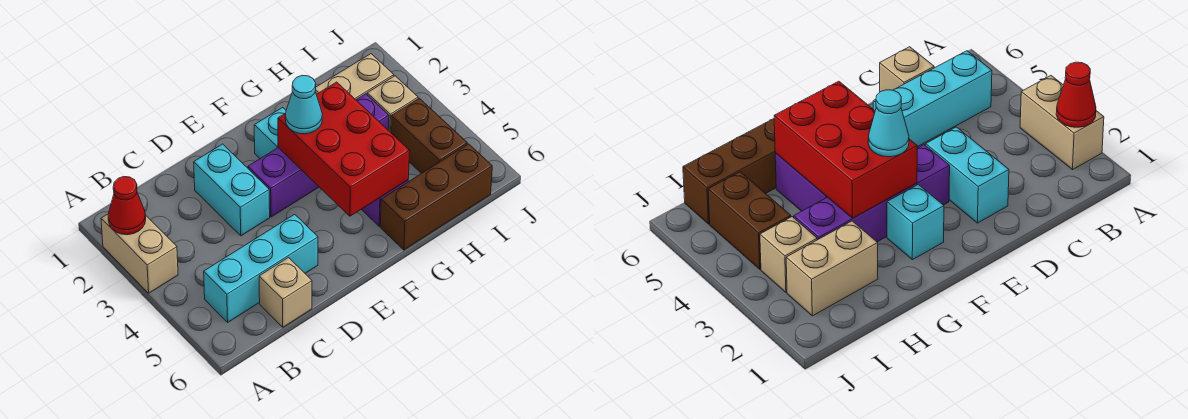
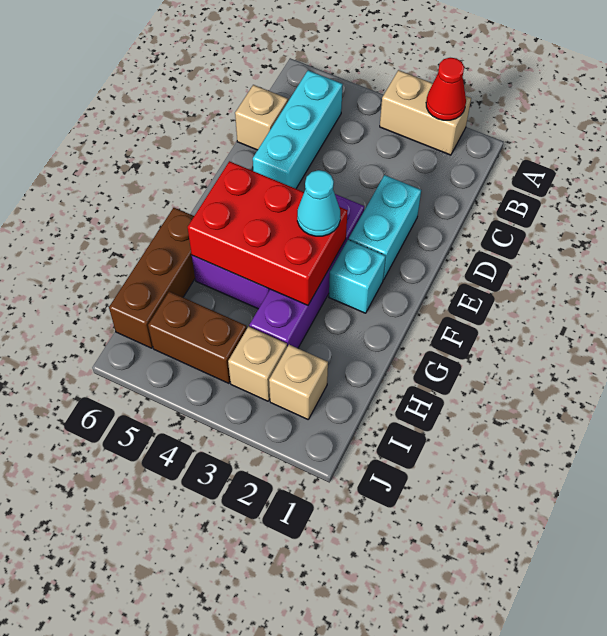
cyan brick D2:D3 level 1 -> cyan brick D2:E2 level 1
tan brick H2:I2 level 1 -> tan brick I2 level 1

